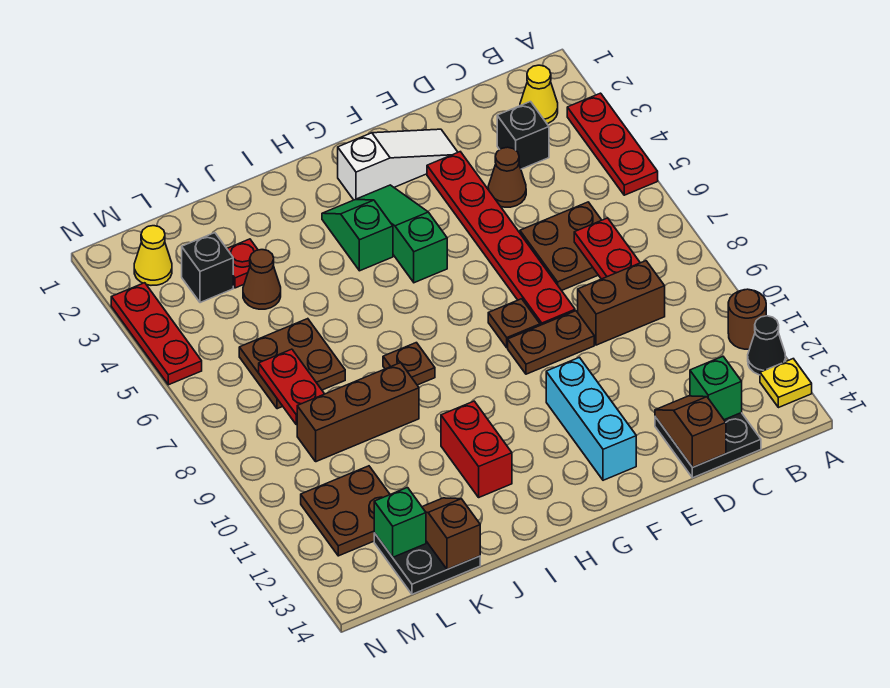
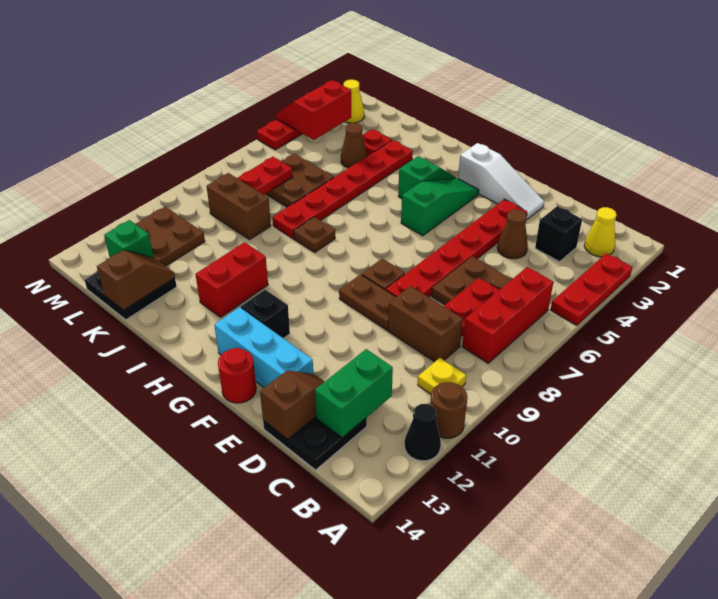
yellow plate A13 level 1 -> yellow plate B10 level 1
none -> red brick B6:B8 level 1
green brick C13 level 2 -> green brick C12:C13 level 2
cyan brick F11:F13 level 1 -> cyan brick E13:G13 level 1
none -> red round brick F14 level 1
none -> red plate J3:J8 level 1
brown brick J9:L9 level 1 -> brown brick K9:L9 level 1
black brick L3 level 1 -> black brick G12 level 1
none -> red slope M3:N4 level 2 top M

